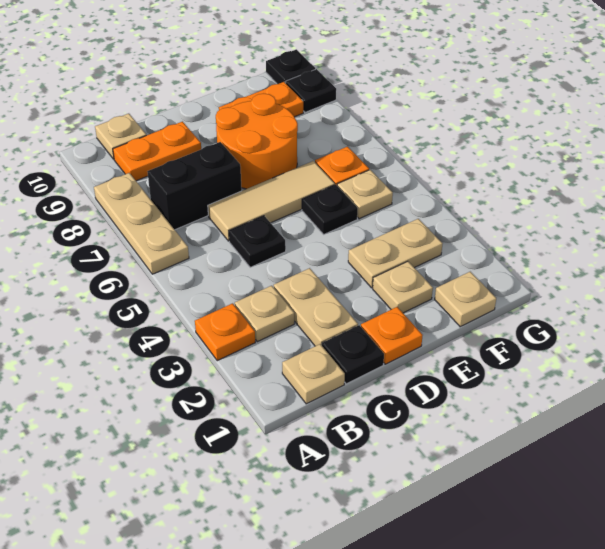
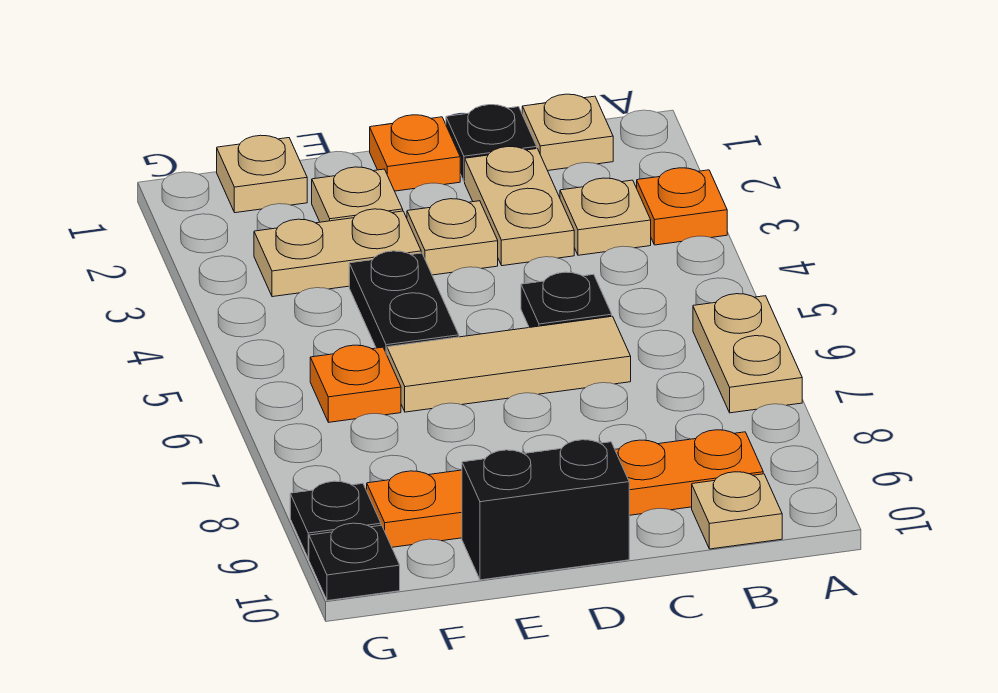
tan plate A6:A8 level 1 -> tan plate A6:A7 level 1
black brick B7:C7 level 1 -> black brick D10:E10 level 1
orange round brick D7:E8 level 1 -> none
black plate E5 level 1 -> black plate E4:E5 level 1
tan plate F5 level 1 -> tan plate D3 level 1

